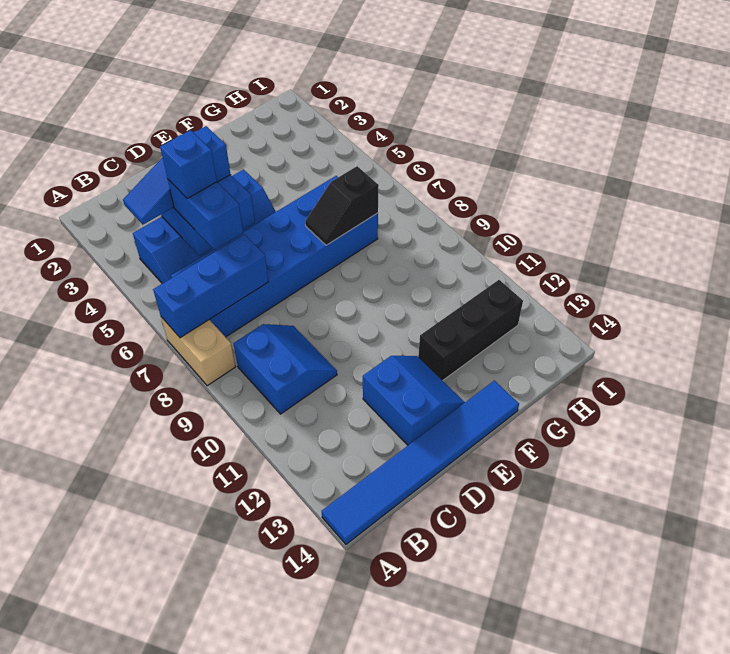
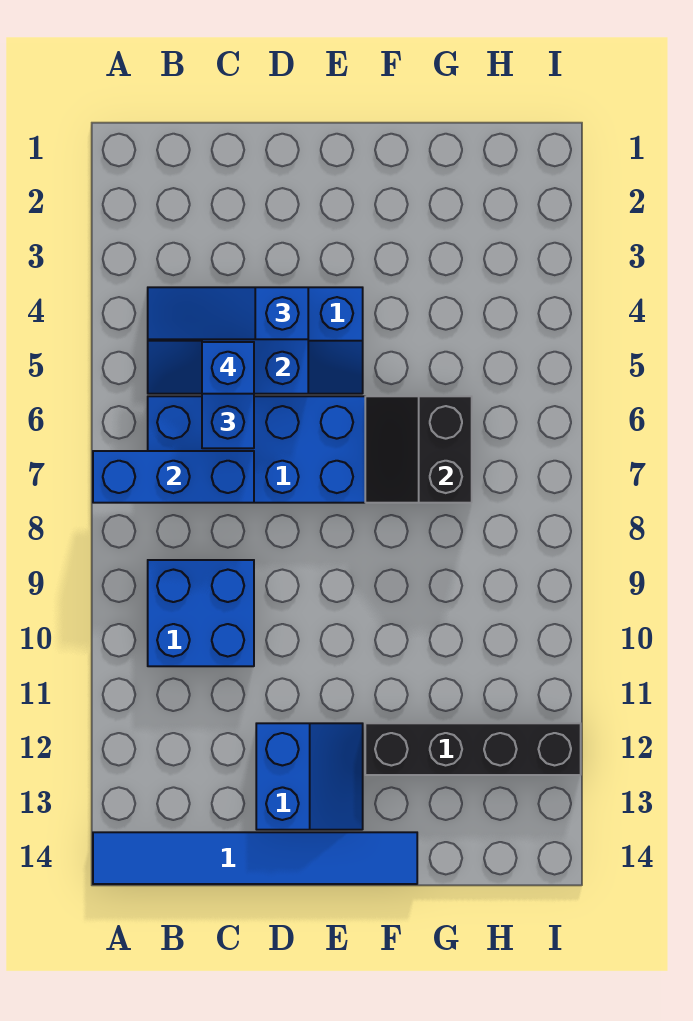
tan brick A7:A8 level 1 -> none
blue slope B9:C10 level 1 top B -> blue brick B9:C10 level 1
black slope F7:G7 level 2 top G -> black slope F6:G7 level 2 top G
black brick F12:H12 level 1 -> black brick F12:I12 level 1

